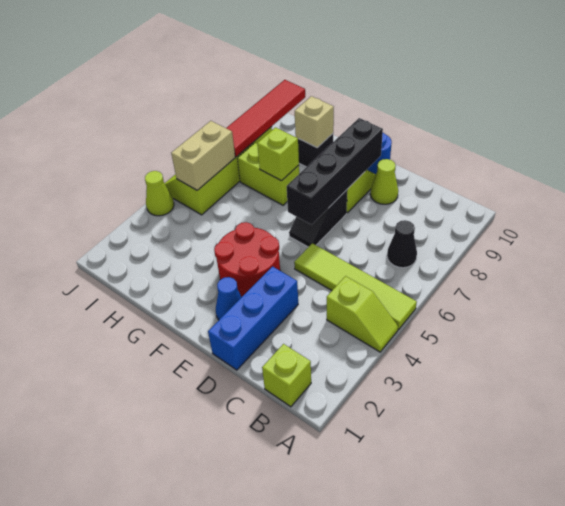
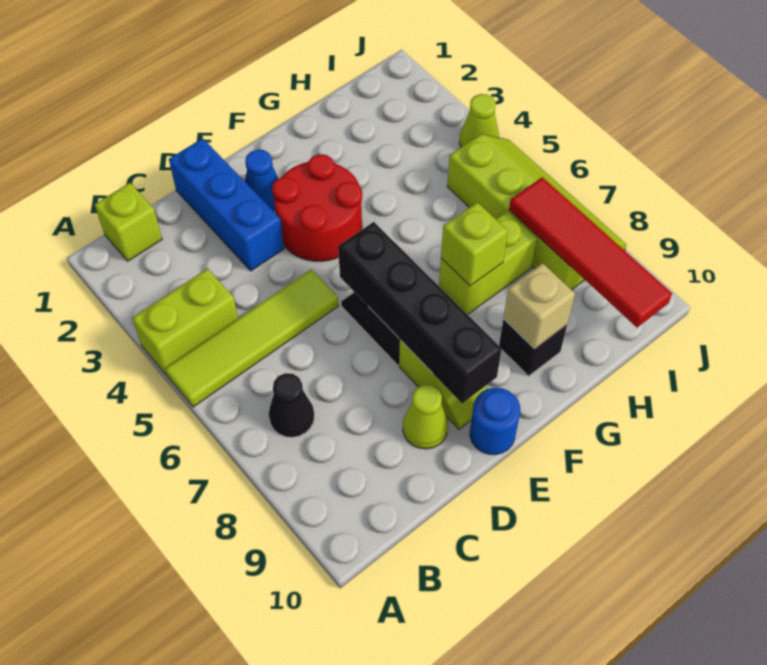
lime slope A4:B4 level 1 top B -> lime brick A4:B4 level 1
tan brick I5:I6 level 2 -> none

